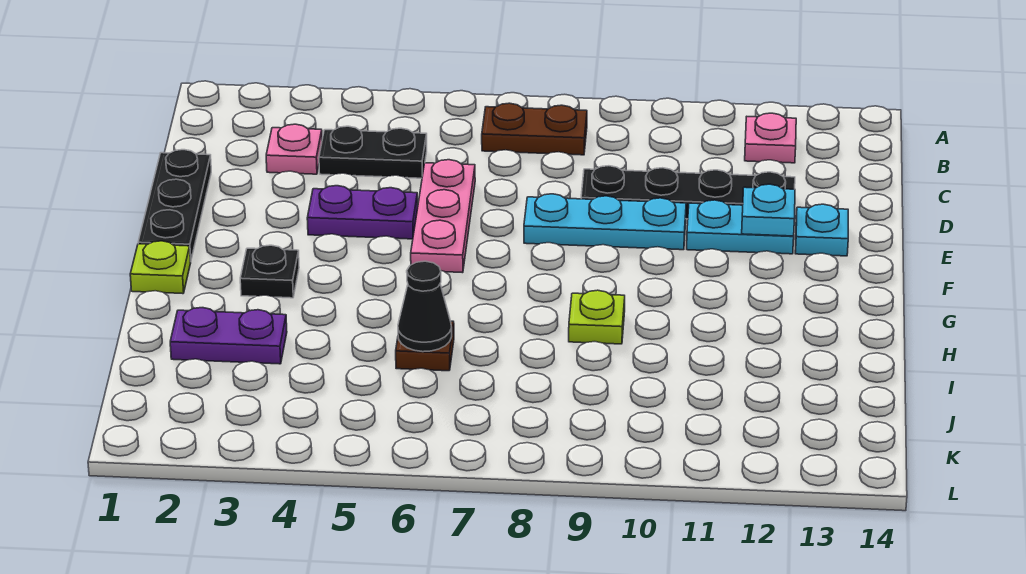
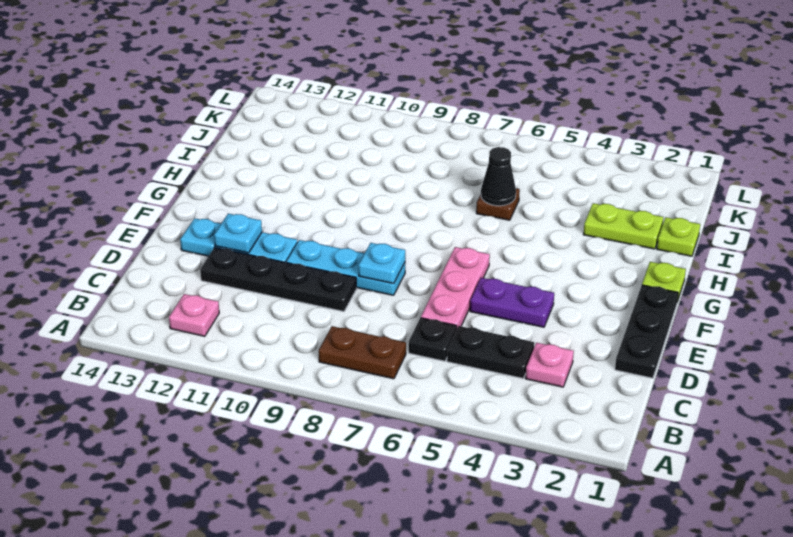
none -> cyan plate E8 level 2
black plate G3 level 1 -> black plate C6 level 1
lime plate H9 level 1 -> lime plate I1 level 1
purple plate I2:I3 level 1 -> lime plate I2:I3 level 1

